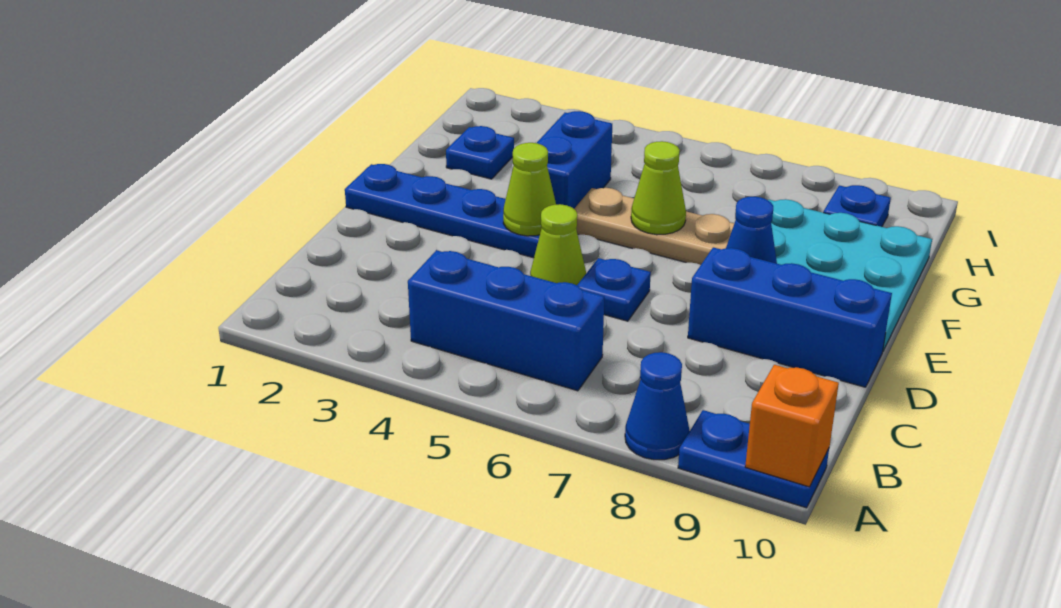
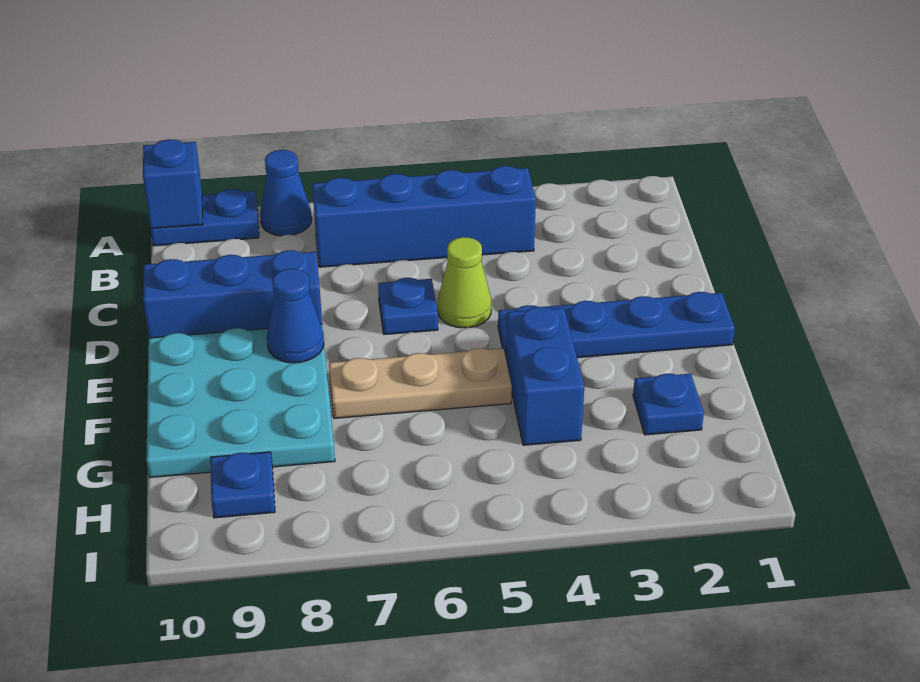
orange brick A10 level 2 -> blue brick A10 level 2
blue brick B4:B6 level 1 -> blue brick B4:B7 level 1
lime cone E4 level 2 -> none
lime cone F6 level 2 -> none

